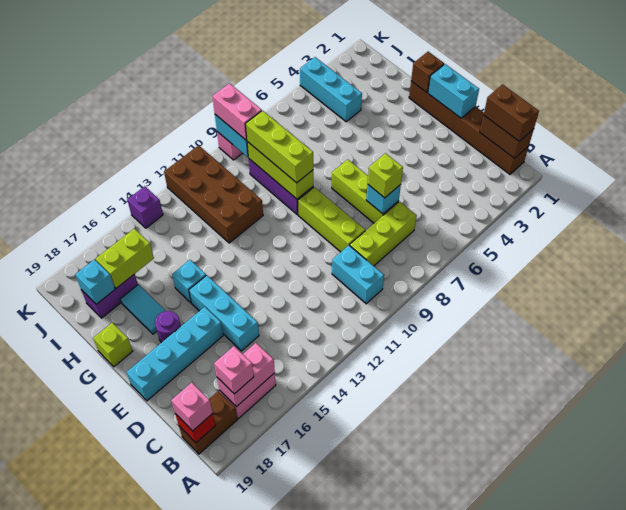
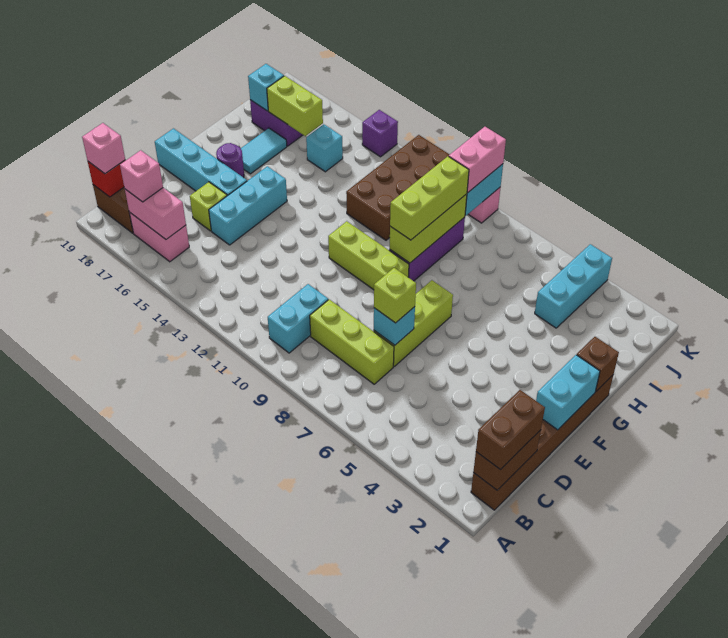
lime brick D9:F9 level 1 -> lime brick F9:F11 level 1
cyan brick G15 level 1 -> cyan brick I15 level 1
lime brick G19 level 1 -> lime brick D16 level 1

